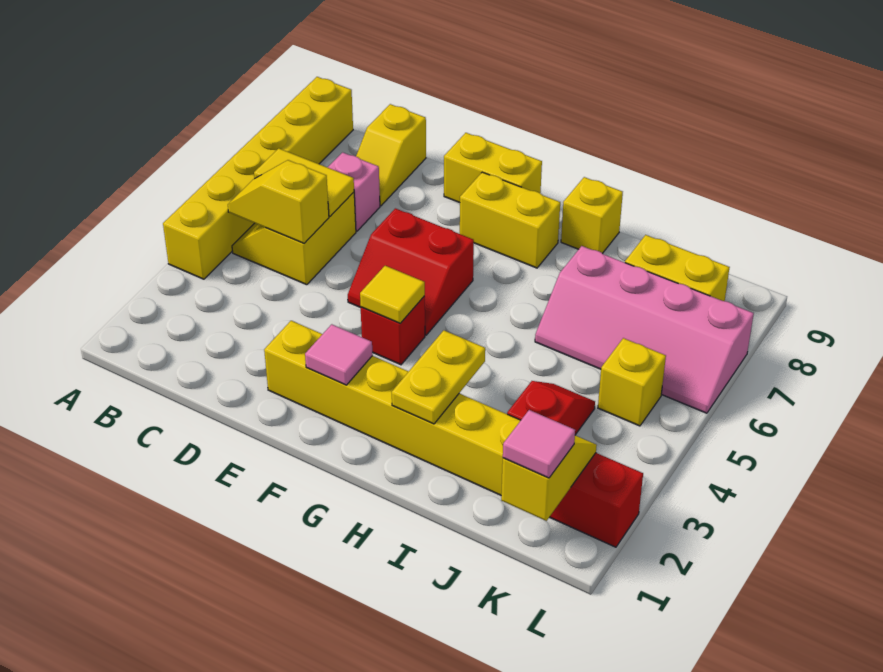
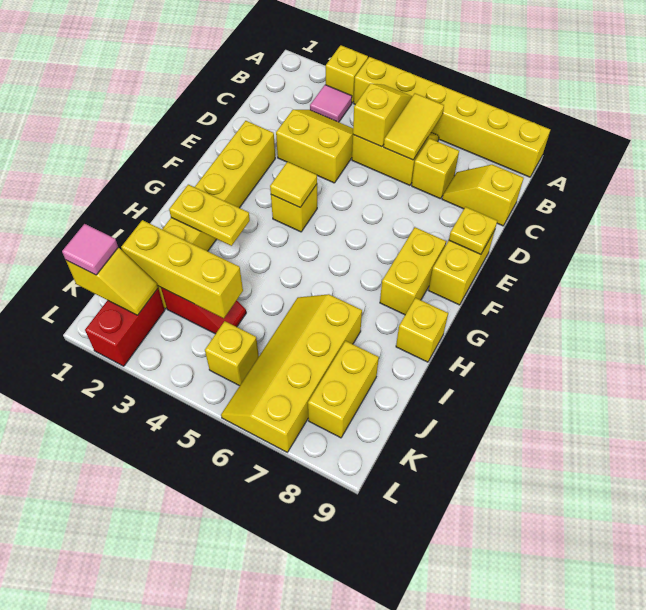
none -> yellow brick A3 level 1
none -> yellow slope C3:D4 level 1 top D
pink brick C7 level 1 -> yellow brick C7 level 1
red slope E5:F6 level 1 top 6 -> none
none -> yellow plate E9 level 2
pink tile F2 level 2 -> pink tile B3 level 1
red brick F4 level 1 -> yellow brick F4 level 1
pink slope I6:L7 level 1 top 7 -> yellow slope I6:L7 level 1 top 7
none -> yellow brick J2:J4 level 2

